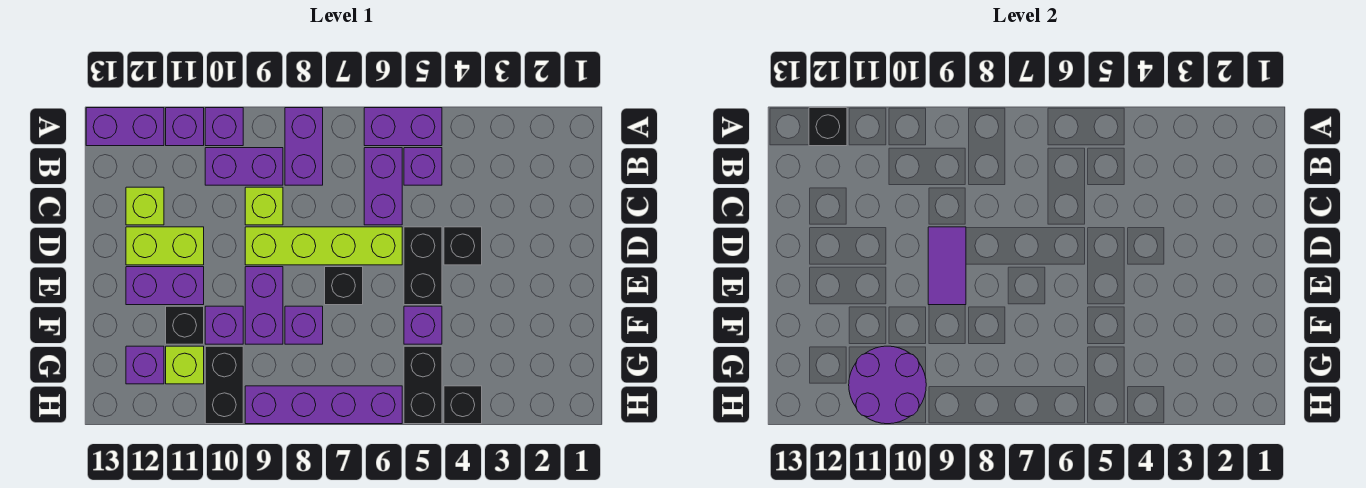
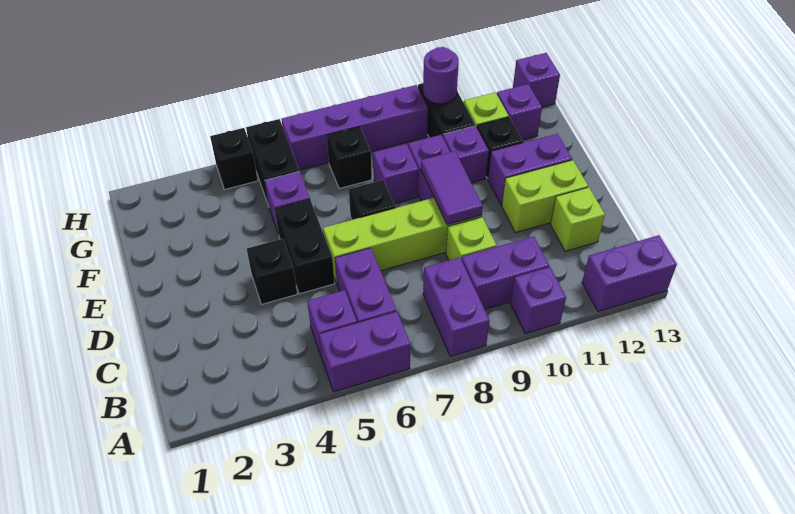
purple brick A11 level 1 -> purple brick H13 level 1
black brick A12 level 2 -> black brick G7 level 1
purple round brick G10:H11 level 2 -> purple round brick H10 level 2

